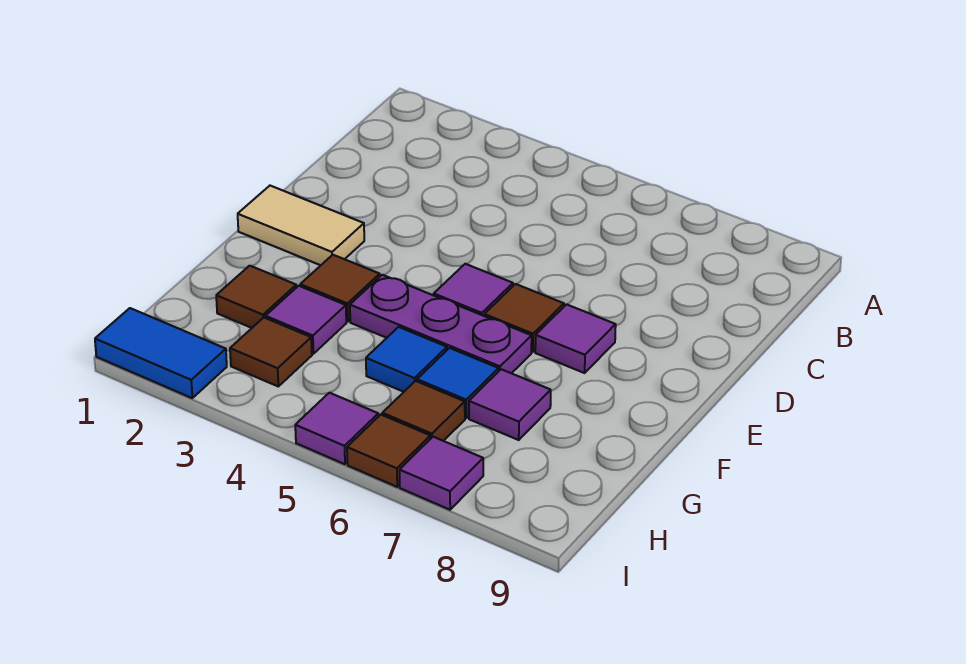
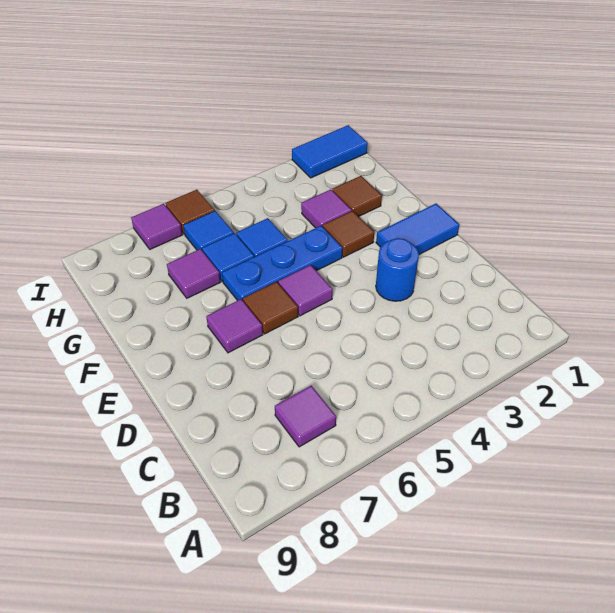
none -> blue round brick D3 level 1
tan tile E1:E2 level 1 -> blue tile E1:E2 level 1
purple plate F4:F6 level 1 -> blue plate F4:F6 level 1
brown tile H3 level 1 -> none
brown tile H6 level 1 -> blue tile H6 level 1
purple tile I5 level 1 -> purple tile B7 level 1

